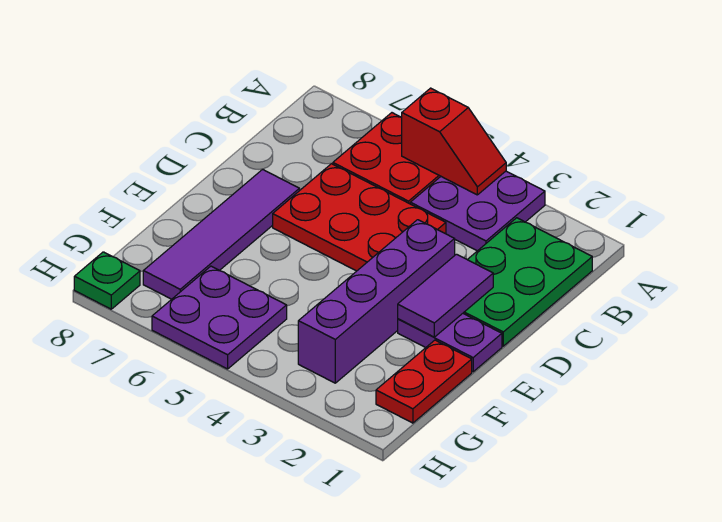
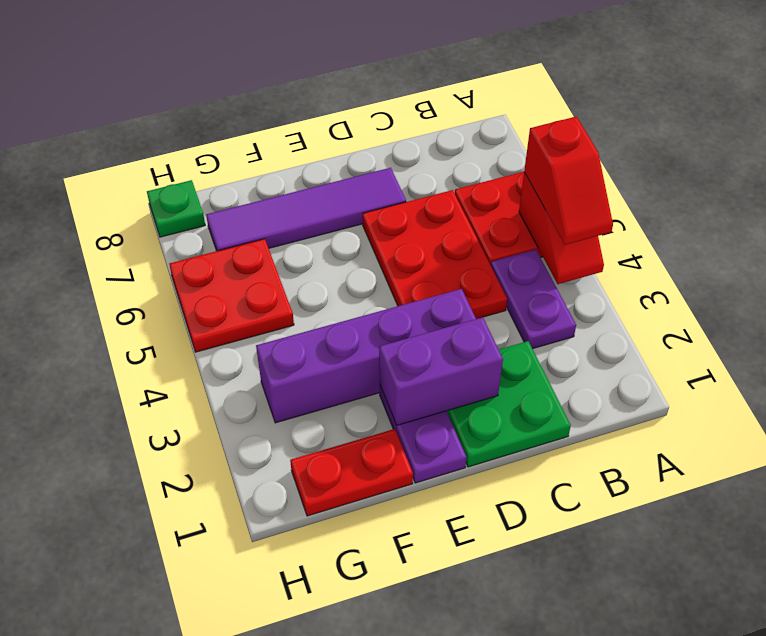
purple plate A3:B4 level 1 -> purple plate B3:B4 level 1
none -> red slope A4:A5 level 3 top 5
green plate B1:D2 level 1 -> green plate C1:D2 level 1
purple tile D2:E2 level 2 -> purple brick D2:E2 level 2
purple plate G5:H6 level 1 -> red plate G5:H6 level 1

